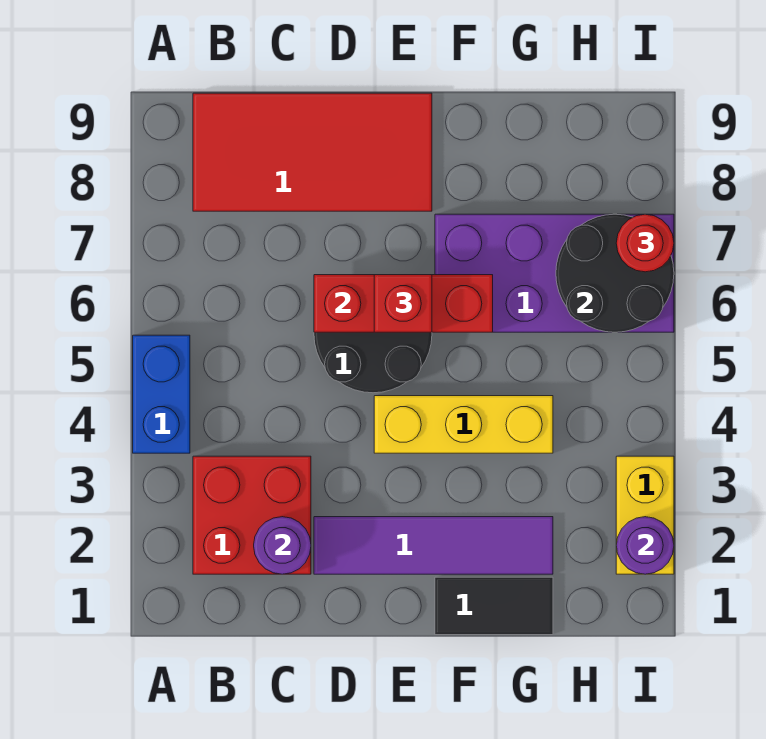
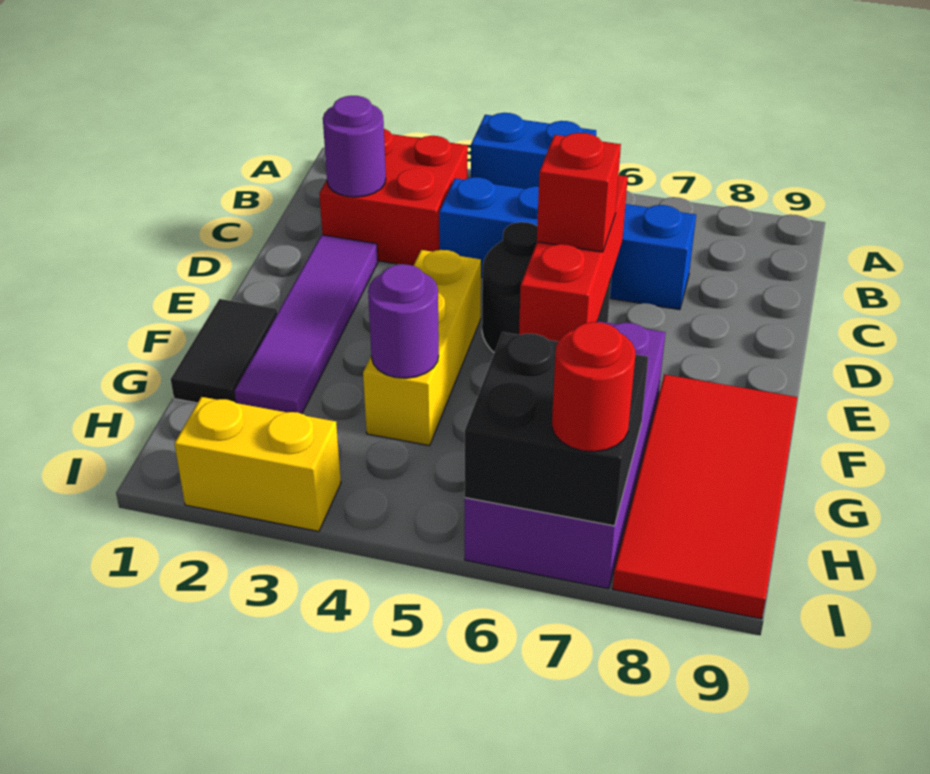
red tile B8:E9 level 1 -> red tile F8:I9 level 1
none -> blue brick C4:C7 level 1
black round brick H6:I7 level 2 -> black brick H6:I7 level 2
purple round brick I2 level 2 -> purple round brick G4 level 2

